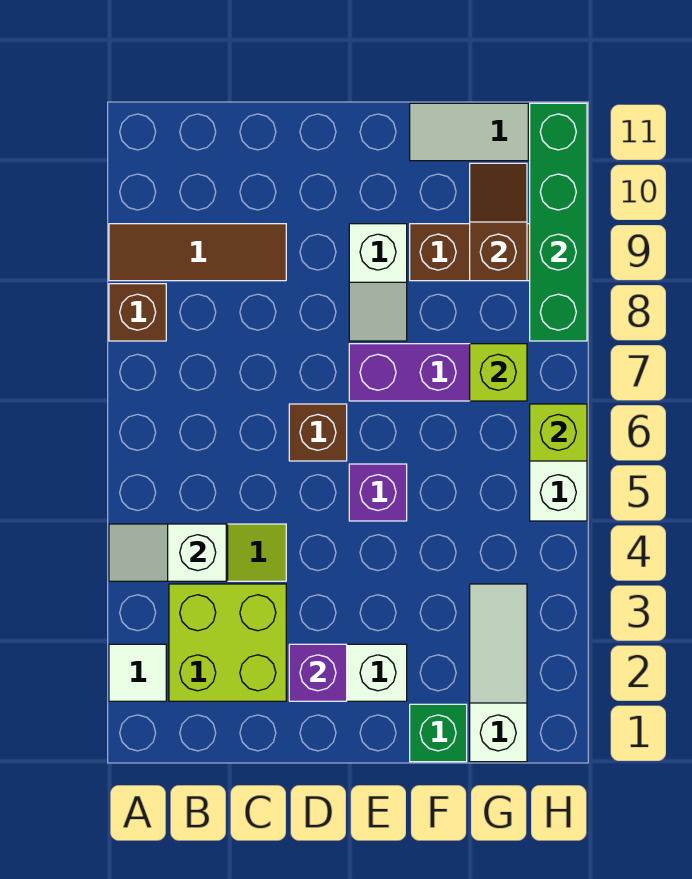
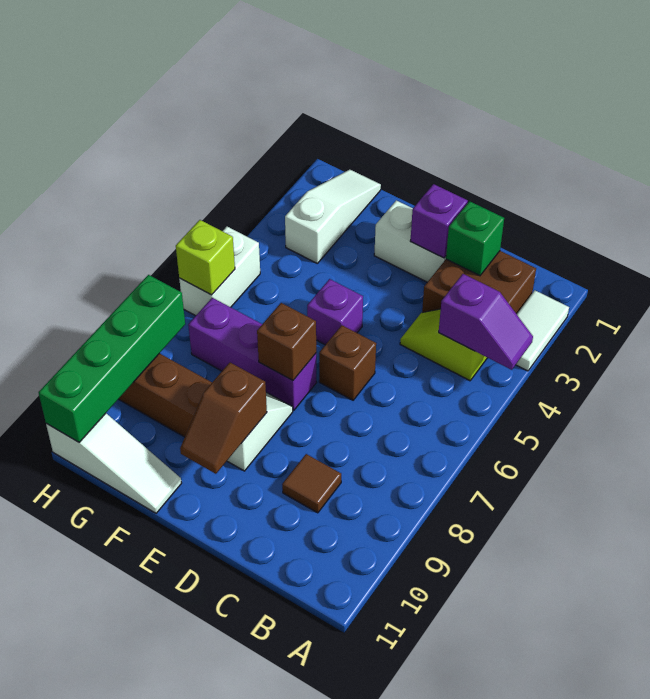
white tile A2 level 1 -> white tile A2:A3 level 1
white slope A4:B4 level 2 top B -> purple slope A4:B4 level 2 top B
brown brick A8 level 1 -> brown brick E7 level 2
brown tile A9:C9 level 1 -> brown tile C9 level 1
lime brick B2:C3 level 1 -> brown brick B2:C3 level 1
green brick F1 level 1 -> green brick C2 level 2
white slope G1:G3 level 1 top 1 -> white slope G1:G3 level 1 top 3
lime brick G7 level 2 -> none
brown slope G9:G10 level 2 top 9 -> brown slope E9:E10 level 2 top 9

